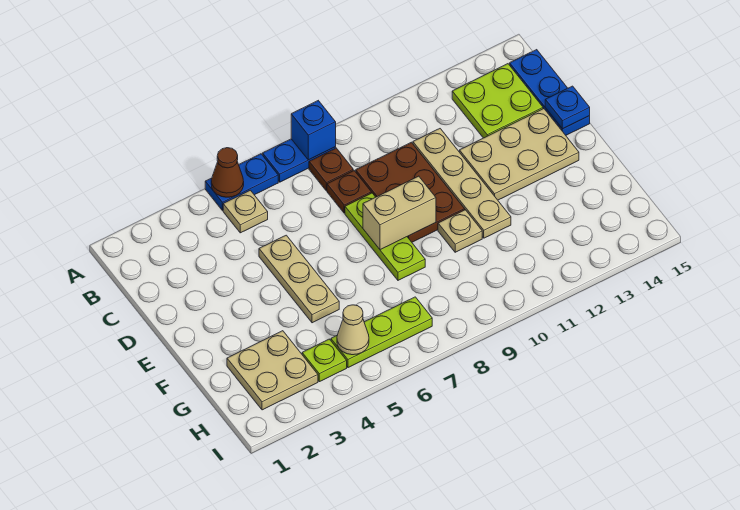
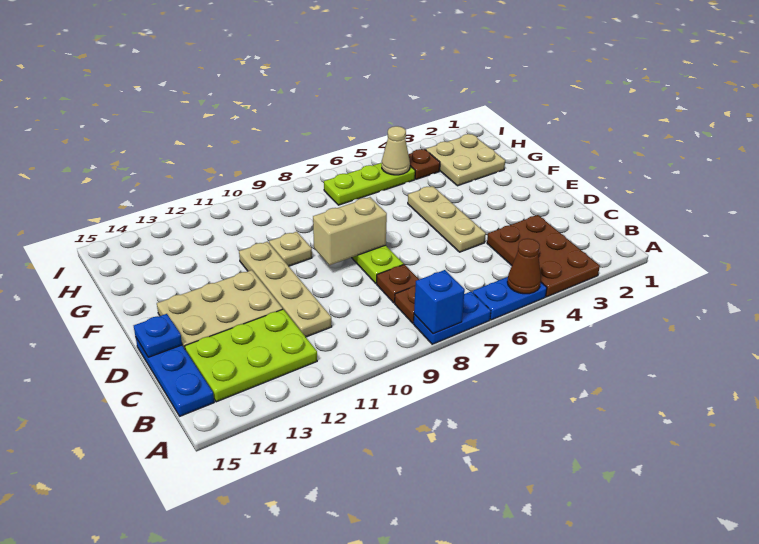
tan plate B5 level 1 -> none
lime plate B13:C14 level 1 -> lime plate B12:C14 level 1
brown plate C9:E10 level 1 -> brown plate A3:C4 level 1
lime plate H4 level 1 -> brown plate H4 level 1

